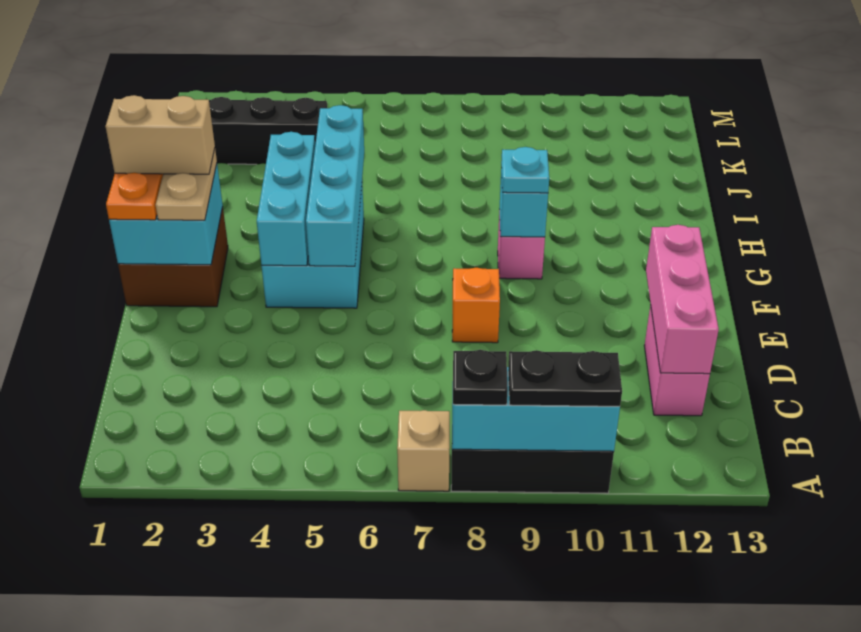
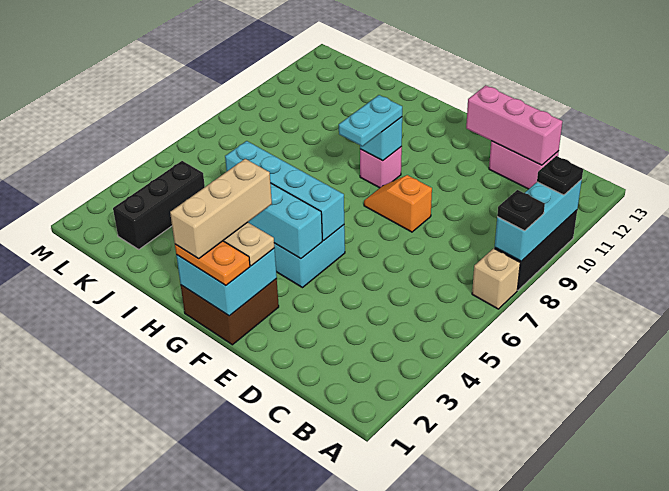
black plate A9:A10 level 3 -> black plate A10 level 3
tan brick G1:G2 level 4 -> tan brick G1:G3 level 4
cyan plate G9 level 3 -> cyan plate G8:G9 level 3

